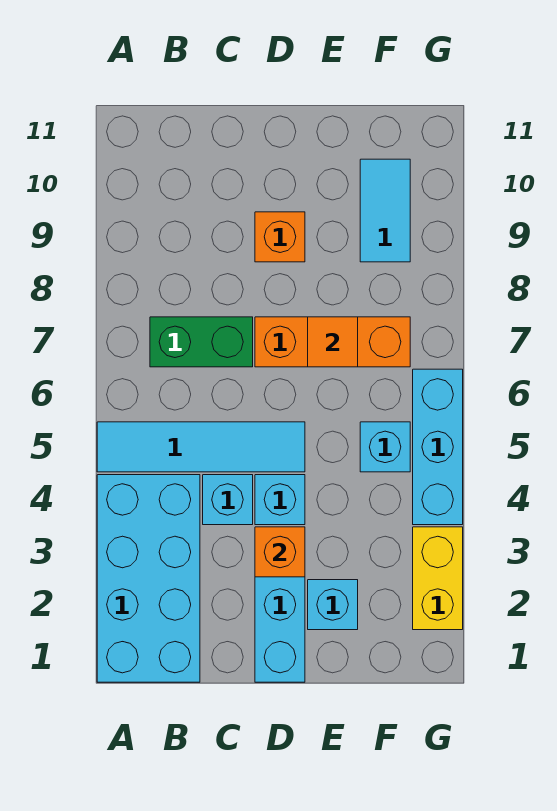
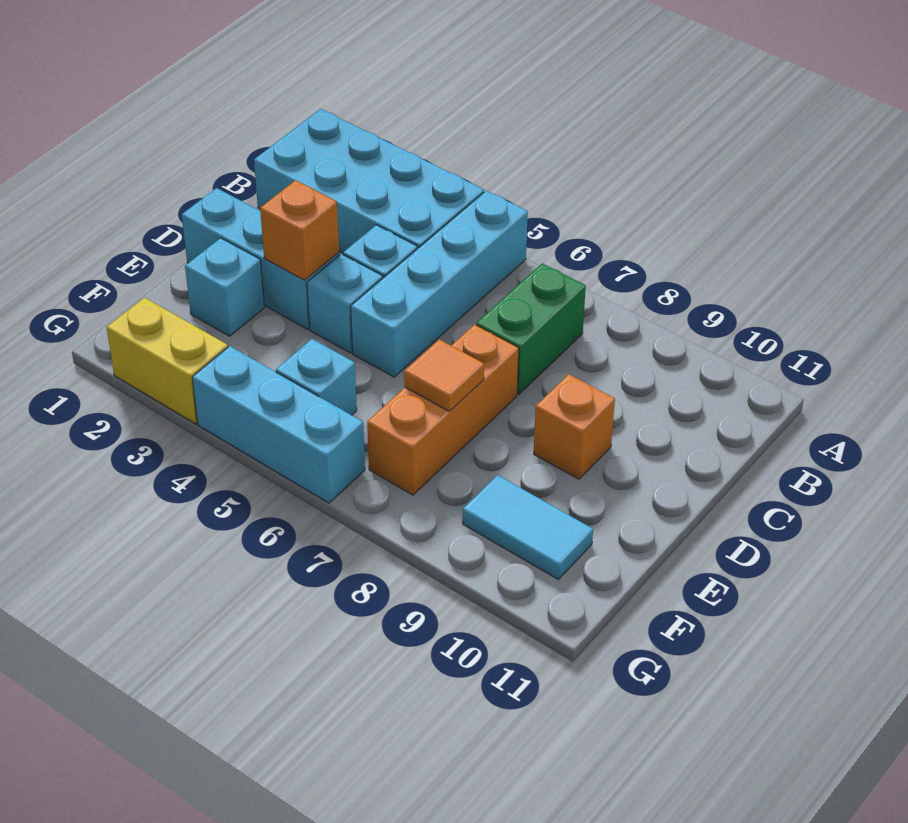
cyan tile A5:D5 level 1 -> cyan brick A5:D5 level 1

